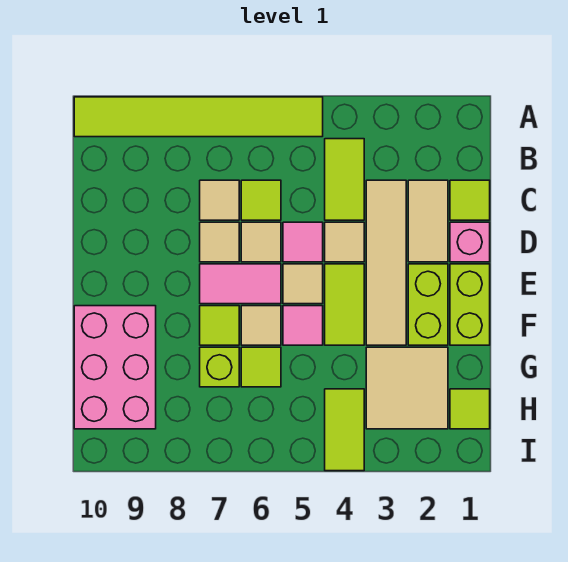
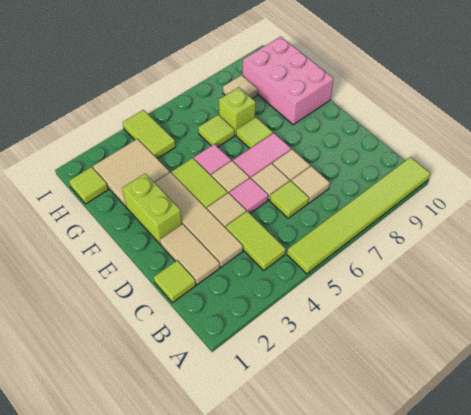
pink brick D1 level 1 -> none
lime brick E1:F1 level 1 -> none
tan tile F6 level 1 -> tan tile H8 level 1

